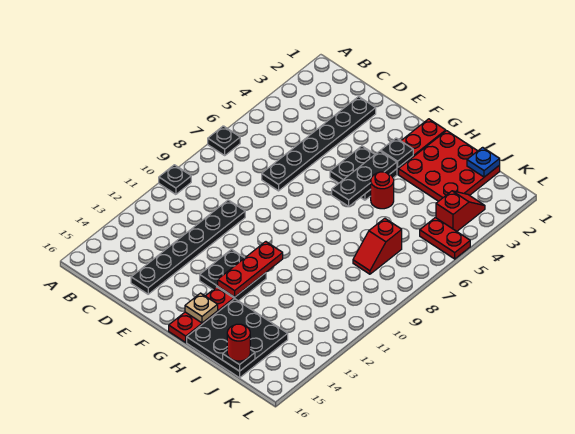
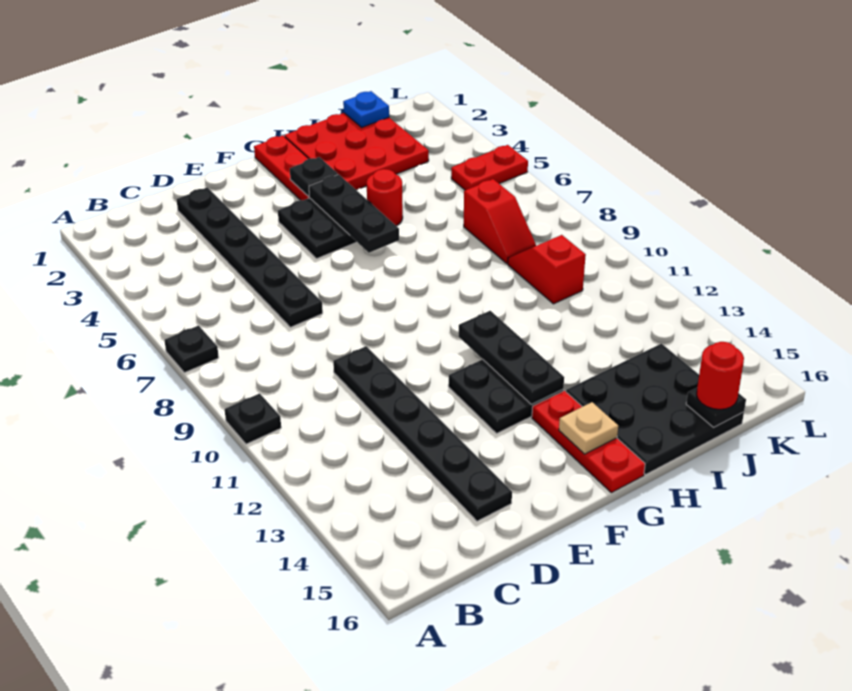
red plate G11:G13 level 2 -> black plate G11:G13 level 2
red slope K3:K4 level 1 top 4 -> red slope J9:J10 level 1 top 10

